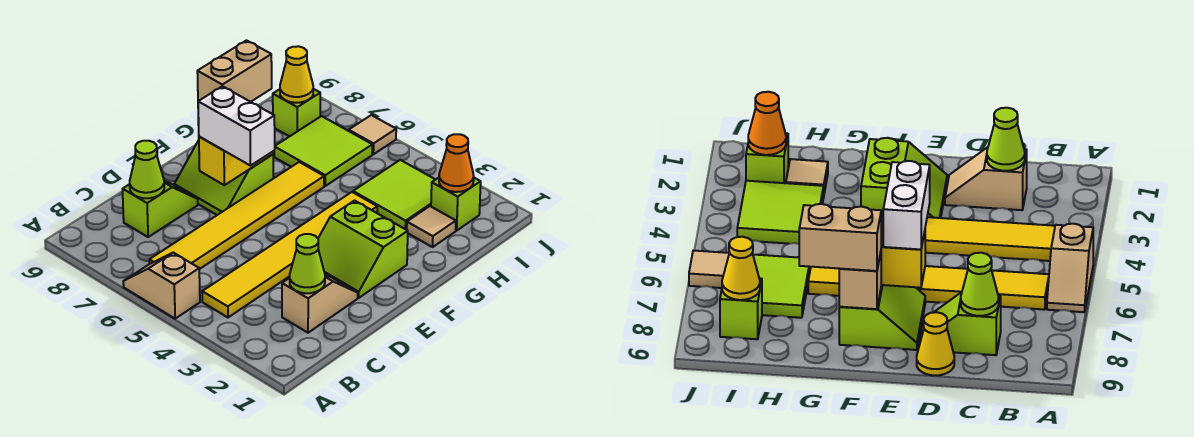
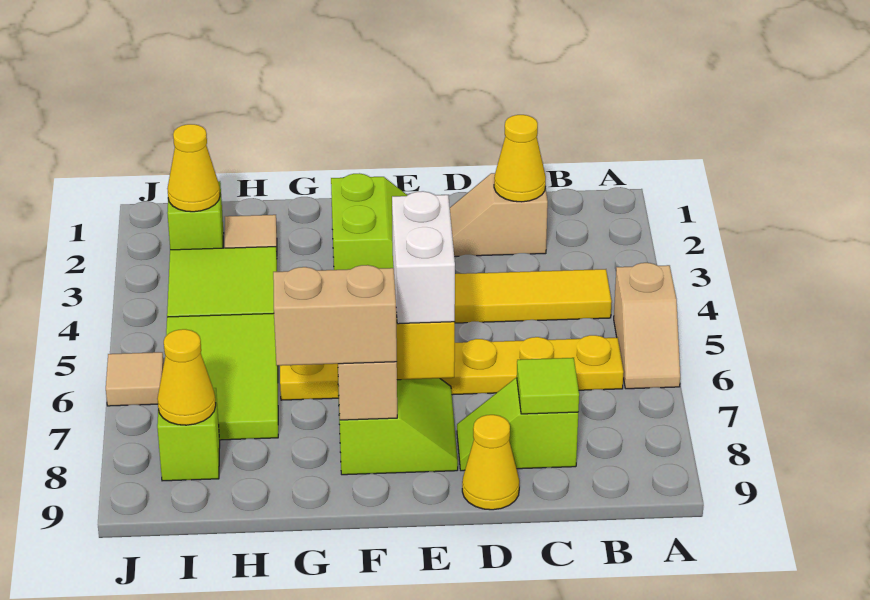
yellow tile B6:G6 level 1 -> yellow plate B6:G6 level 1
lime cone C2 level 2 -> yellow cone C2 level 2
lime cone C8 level 2 -> lime tile C8 level 2
lime tile H6:I7 level 1 -> lime tile H5:I7 level 1
orange cone I2 level 2 -> yellow cone I2 level 2

